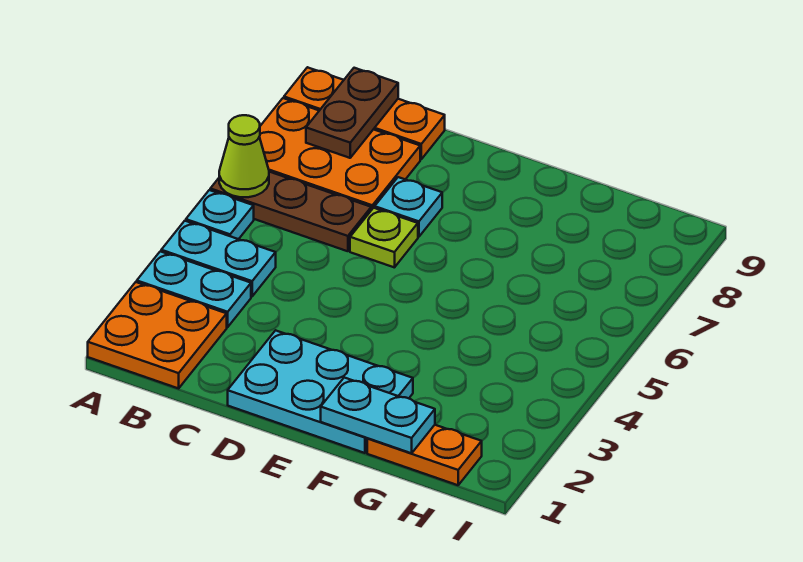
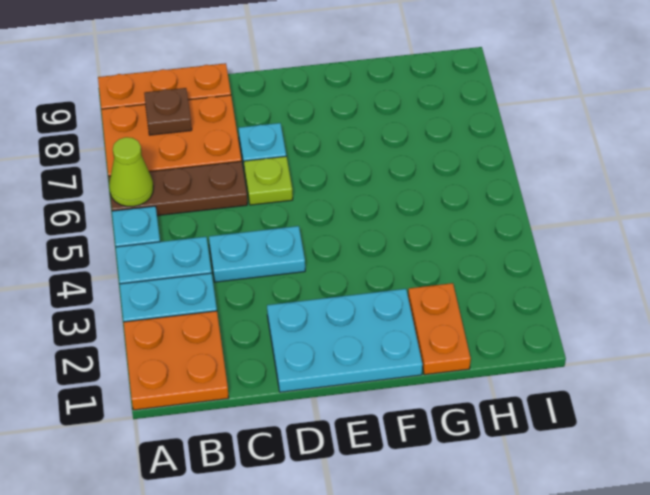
brown plate B8:B9 level 2 -> brown plate B8 level 2
cyan plate F1:G1 level 2 -> cyan plate C4:D4 level 1
orange plate G1:H1 level 1 -> orange plate G1:G2 level 1

